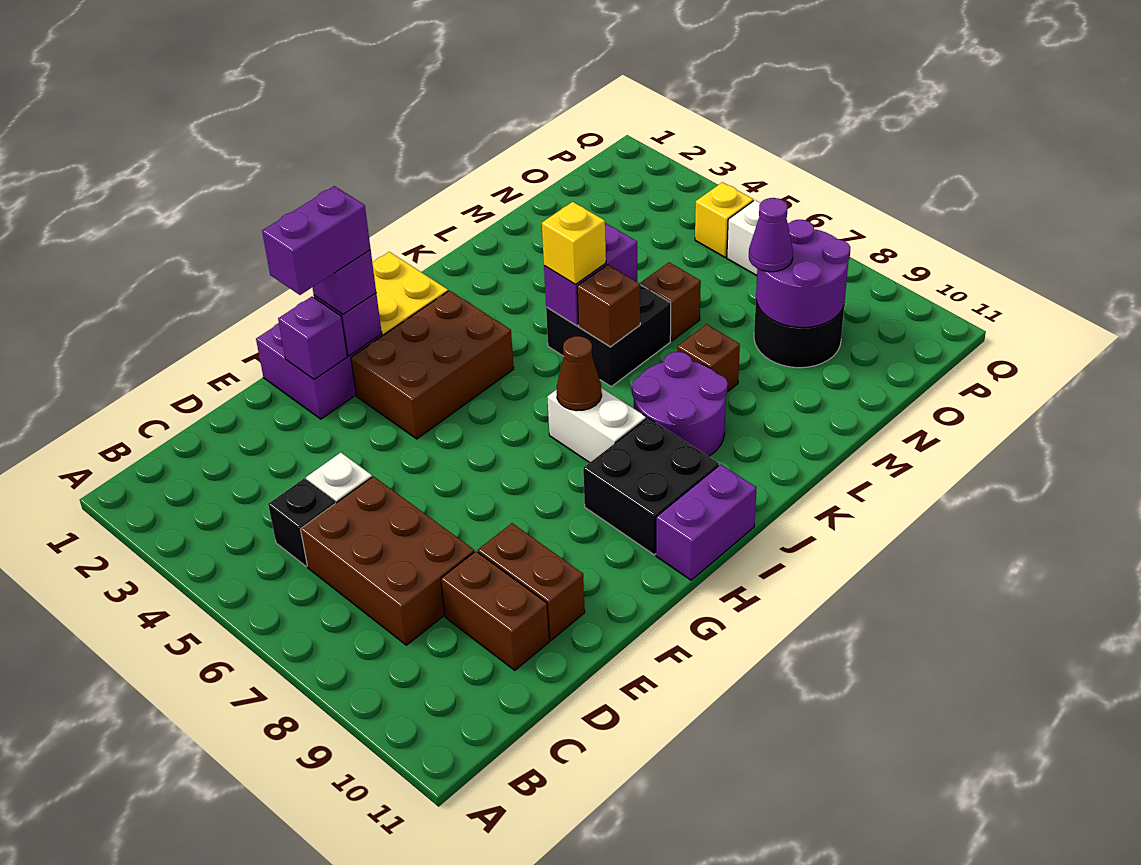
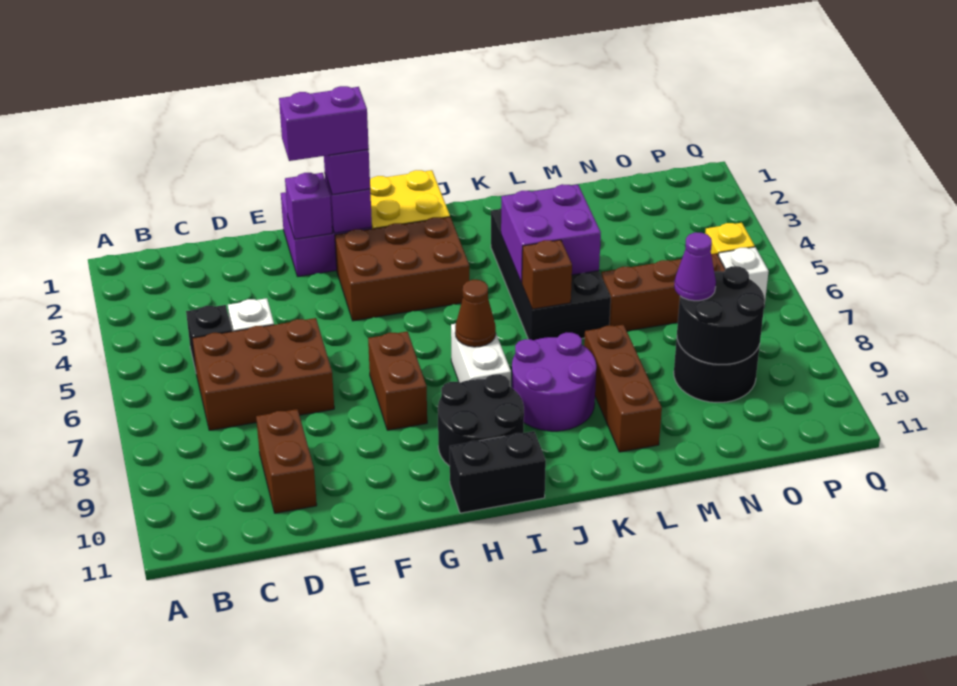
brown brick C6:D8 level 1 -> brown brick C6:E7 level 1
brown brick E9:E10 level 1 -> brown brick G7:G8 level 1
black brick H9:I10 level 1 -> black round brick H9:I10 level 1
purple brick H11:I11 level 1 -> black brick H11:I11 level 1
black brick K5:L6 level 1 -> black brick K3:L6 level 1
purple brick K5:L5 level 2 -> purple brick K4:L5 level 2
yellow brick K5 level 3 -> none
brown brick L8 level 1 -> brown brick L8:L10 level 1
brown brick M6 level 1 -> brown brick M6:O6 level 1
purple round brick N8:O9 level 2 -> black round brick N8:O9 level 2

